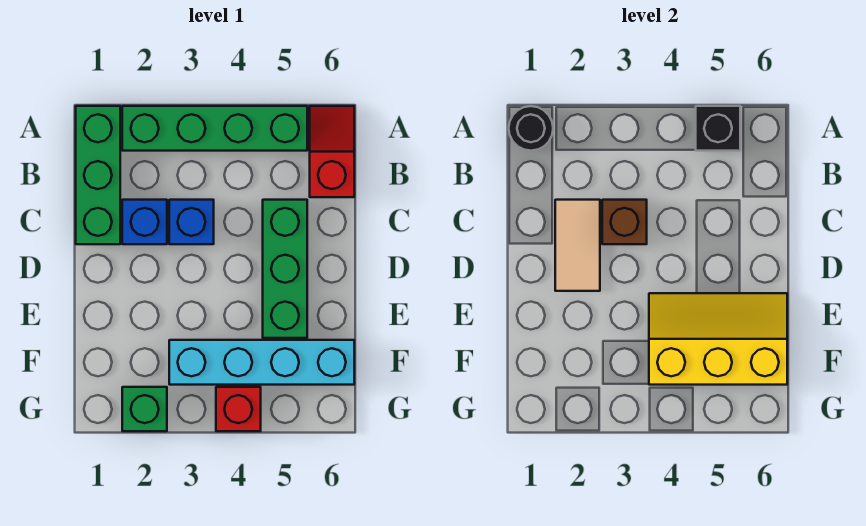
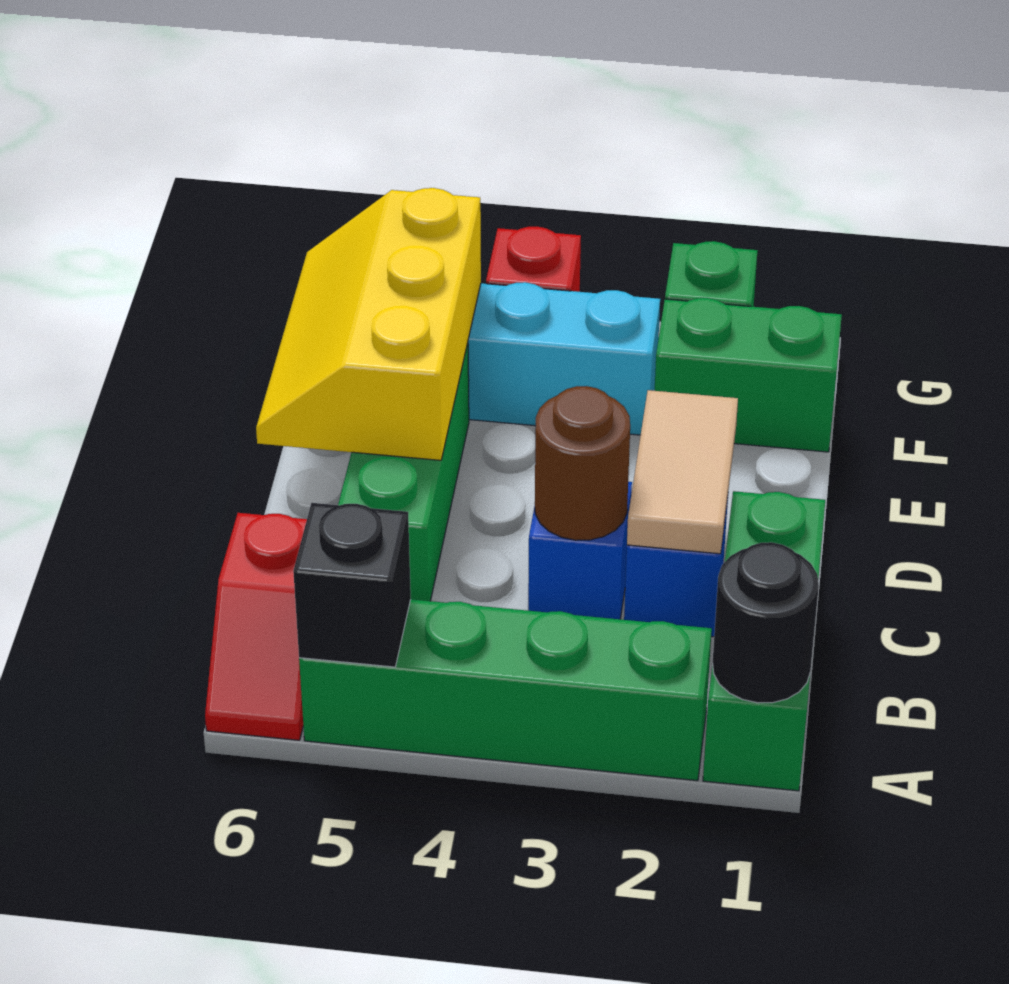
brown brick C3 level 2 -> brown round brick C3 level 2
yellow slope E4:F6 level 2 top F -> yellow slope D5:F6 level 2 top 5
none -> green brick F1:F2 level 1

